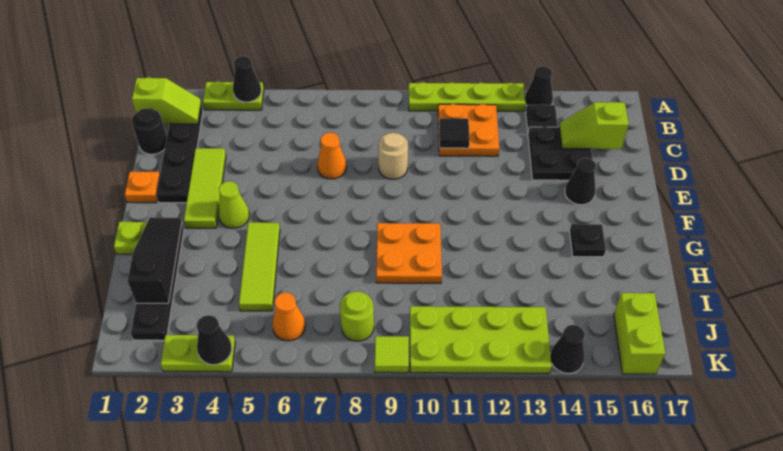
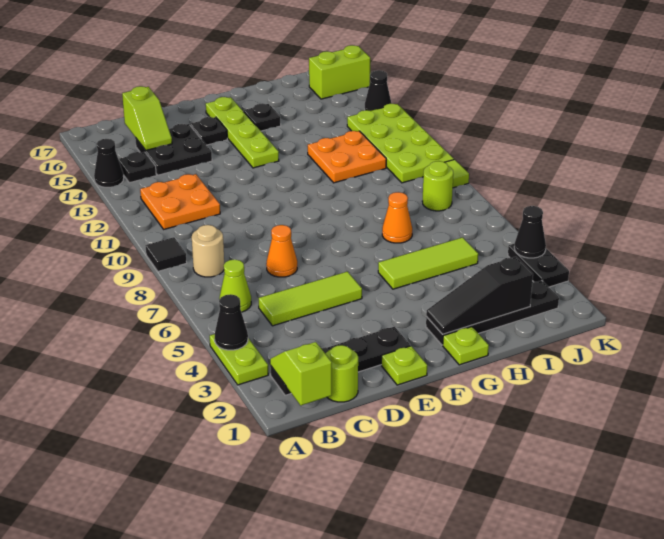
lime plate A10:A13 level 1 -> lime plate F13:F16 level 1
black round brick C1 level 1 -> lime round brick C1 level 1
black tile C11 level 2 -> black tile A9 level 1
lime tile D3:F3 level 1 -> lime tile C5:E5 level 1
tan round brick D9 level 1 -> tan round brick B8 level 1
orange plate E1 level 1 -> lime plate E1 level 1
black cone E15 level 1 -> black plate E15 level 1
lime cone F4 level 1 -> lime cone B6 level 1
orange plate G9:H10 level 1 -> orange plate H11:I12 level 1
orange cone J6 level 1 -> orange cone H7 level 1
lime plate K3:K4 level 1 -> black plate K3:K4 level 1

